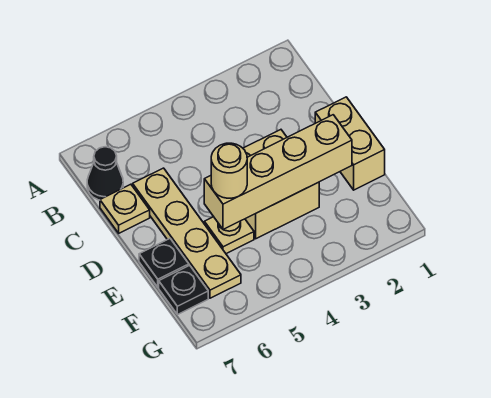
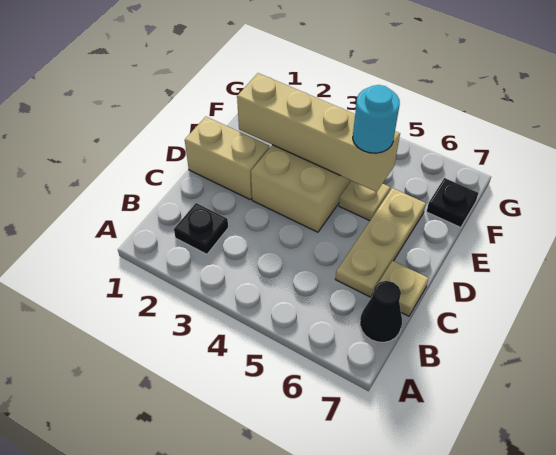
tan plate C6:F6 level 1 -> tan plate C6:E6 level 1
tan brick D1:E1 level 1 -> tan brick D1:D2 level 1
tan round brick E5 level 3 -> cyan round brick E5 level 3
black plate E7 level 1 -> black plate B2 level 1

